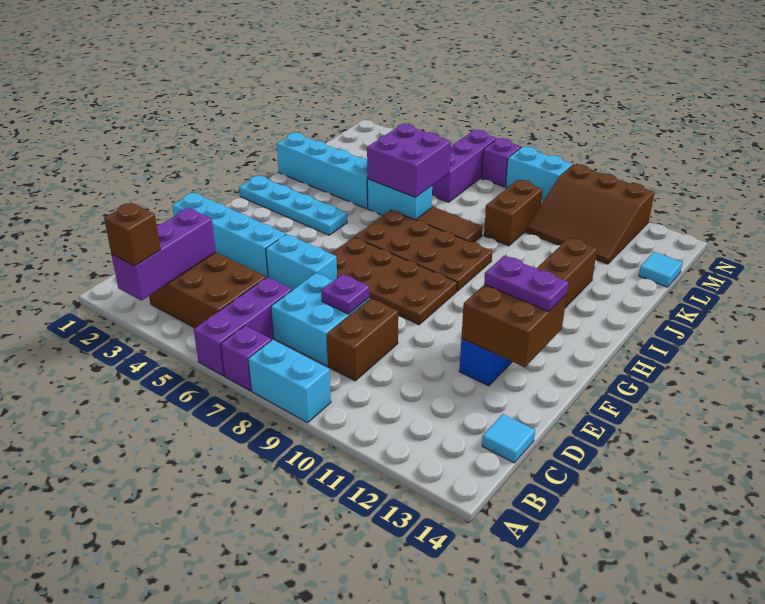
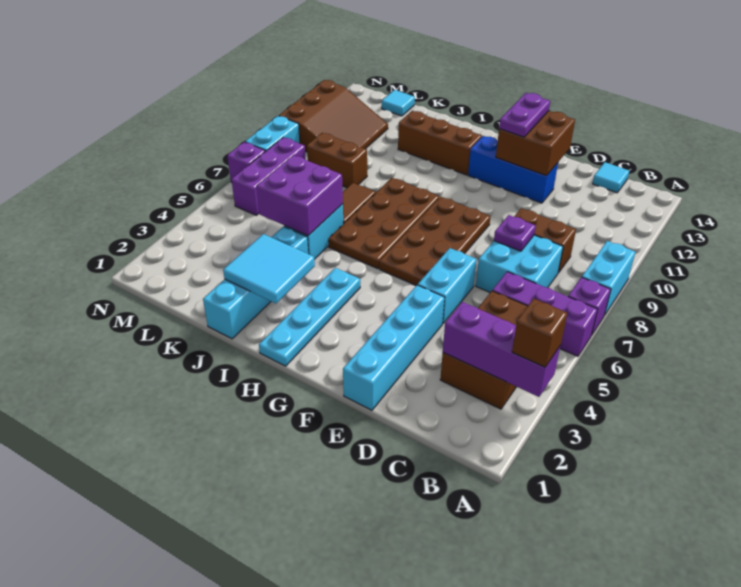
none -> cyan tile I2:J3 level 2
purple brick L6:N6 level 1 -> purple brick M6:M8 level 1

